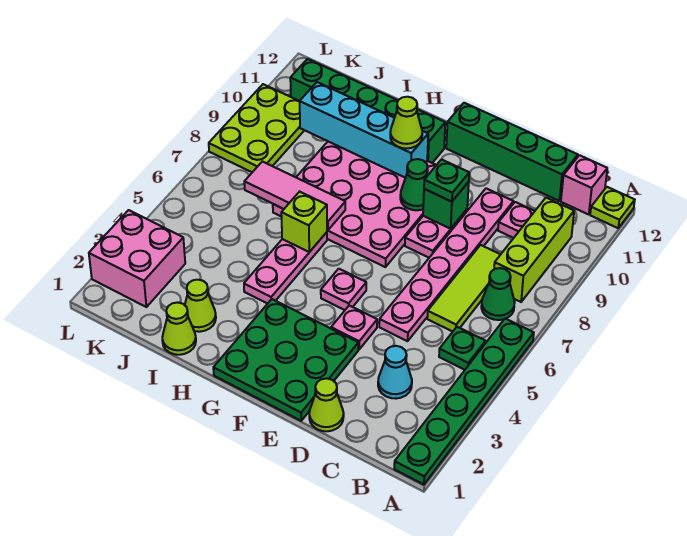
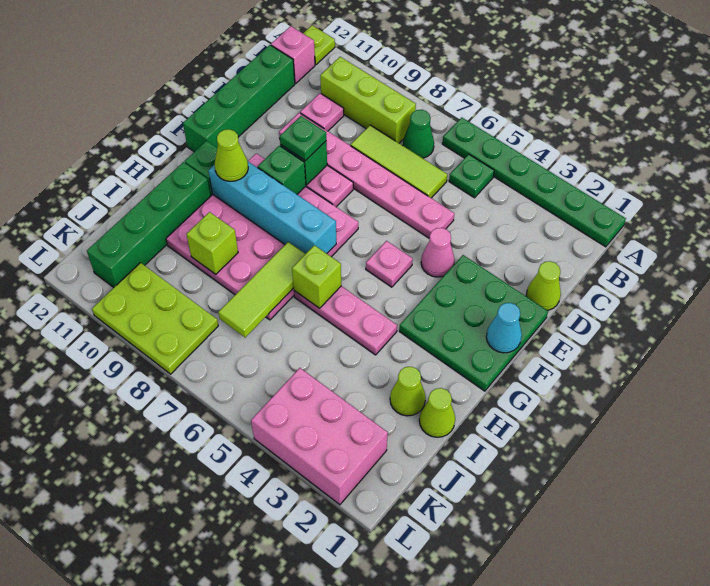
cyan cone C3 level 1 -> cyan cone F1 level 2
pink plate E4 level 1 -> pink cone E4 level 1
green cone F9 level 2 -> green brick F9 level 2
cyan brick G10:J10 level 2 -> cyan brick G7:G10 level 2
pink tile H7:J7 level 2 -> lime tile H7:J7 level 2
none -> lime brick I9 level 2
pink brick K2:L3 level 1 -> pink brick K2:L4 level 1

